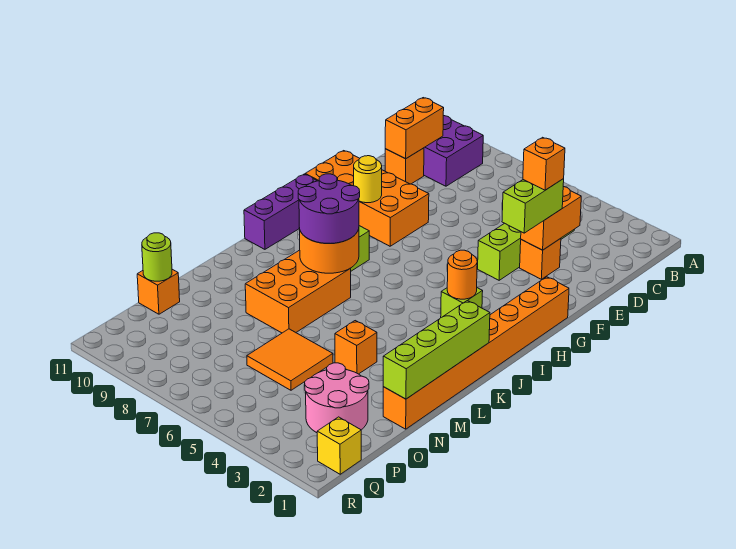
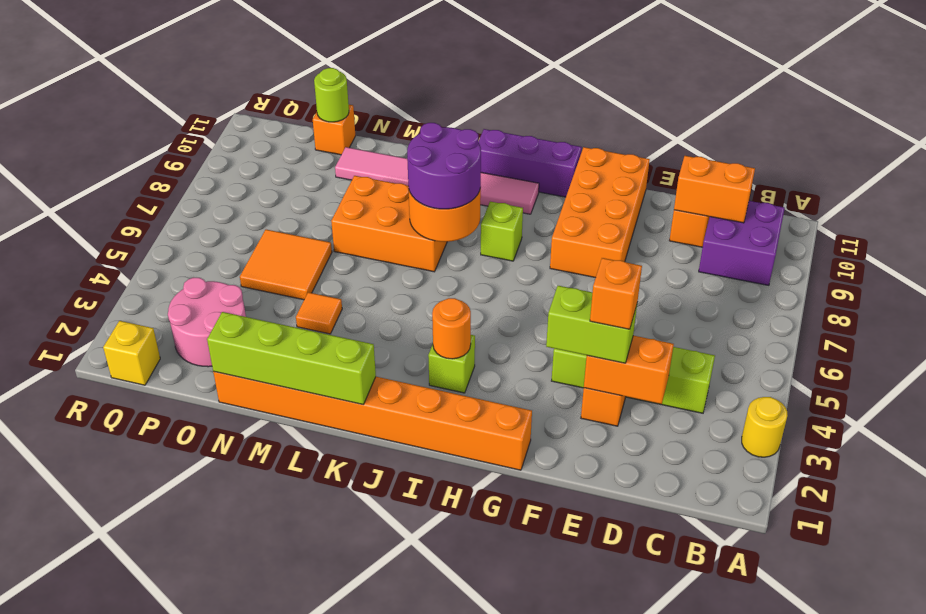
yellow round brick G9 level 2 -> yellow round brick A3 level 1
none -> pink tile I10:N10 level 1
orange brick M4 level 1 -> orange tile M4 level 1

